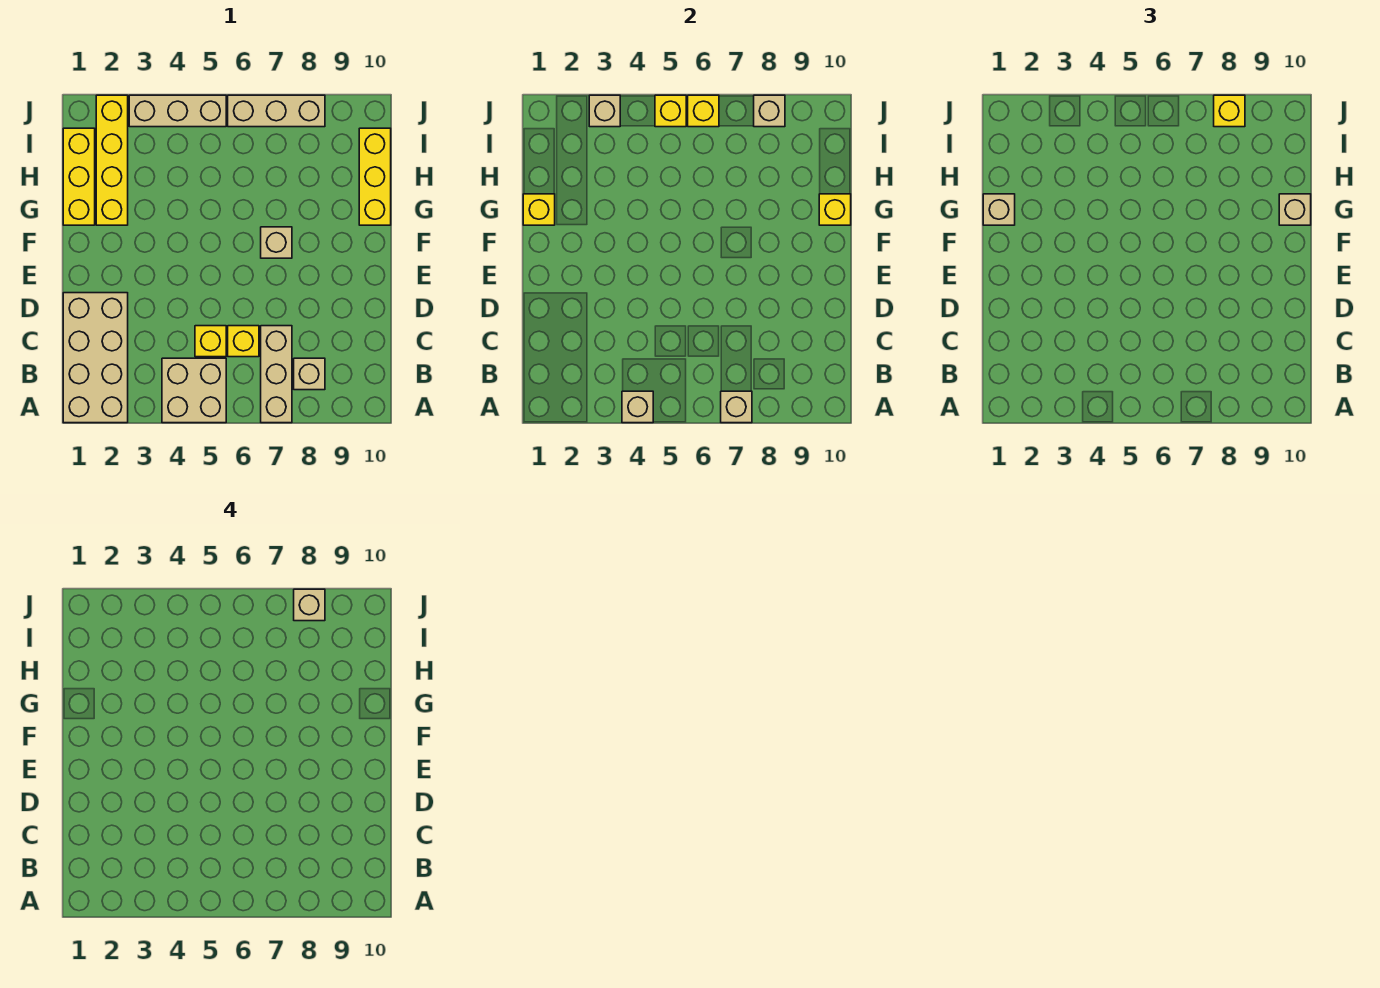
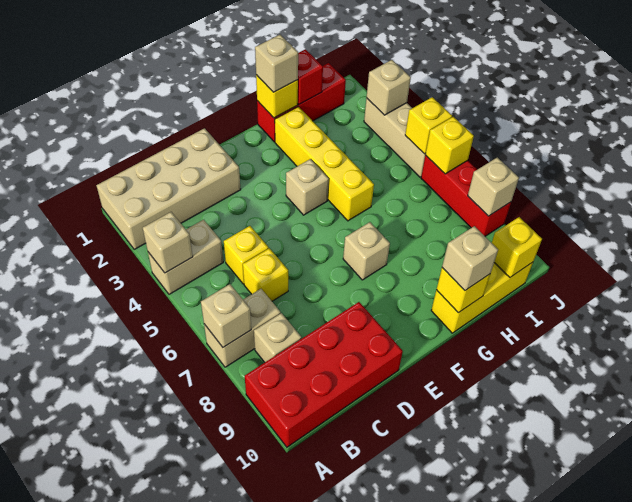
tan brick A4:B5 level 1 -> tan brick A4:B4 level 1
tan brick A7:C7 level 1 -> tan brick A7:B7 level 1
none -> red brick A9:D10 level 1
yellow brick G1:I1 level 1 -> red brick G1:I1 level 1
yellow brick G2:J2 level 1 -> yellow brick G2:G5 level 1
none -> red brick H1 level 2
tan brick J6:J8 level 1 -> red brick J6:J8 level 1
yellow brick J8 level 3 -> yellow brick I10 level 2
tan brick J8 level 4 -> tan brick F4 level 1

